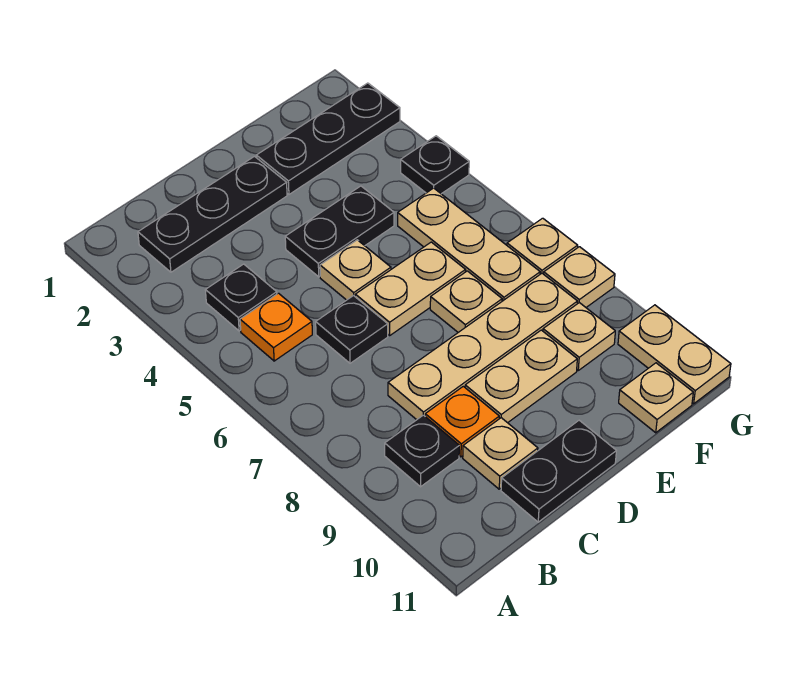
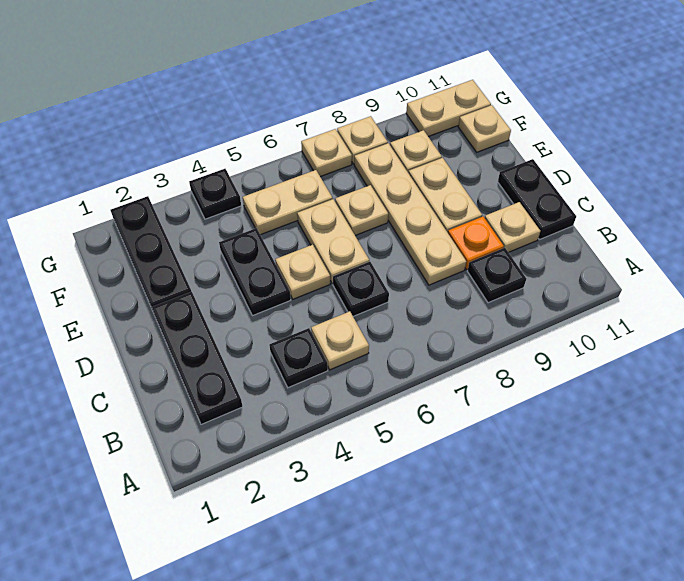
orange plate B5 level 1 -> tan plate B5 level 1
tan plate F5:F7 level 1 -> tan plate F5:F6 level 1

